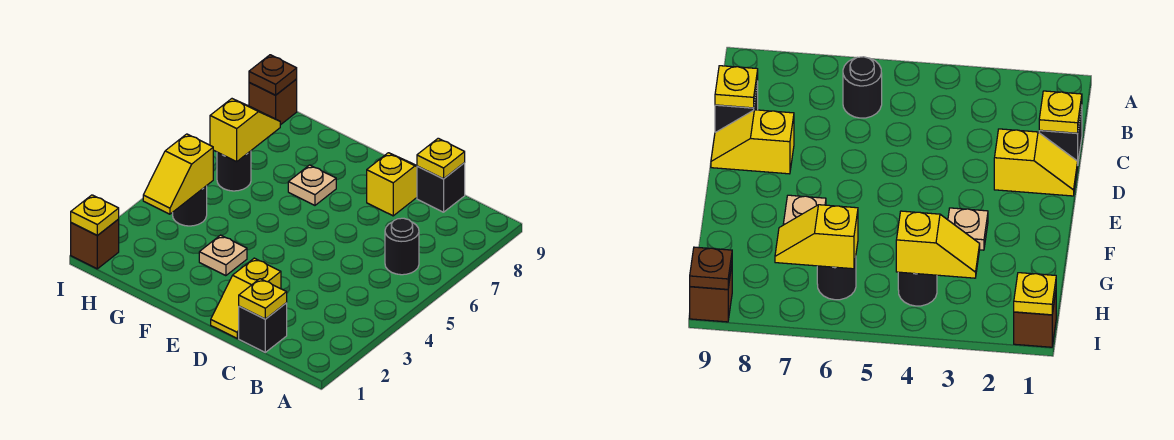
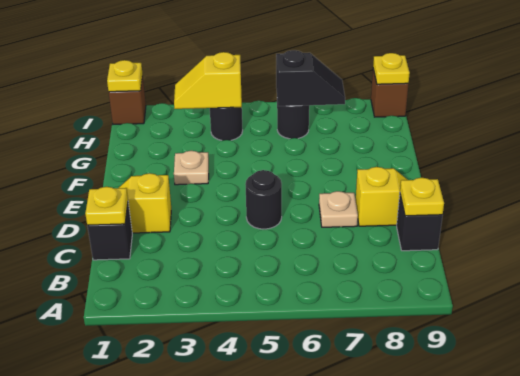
black round brick B6 level 1 -> black round brick D5 level 1
tan plate F7 level 1 -> tan plate D7 level 1
yellow slope H6:H7 level 2 top 6 -> black slope H6:H7 level 2 top 6
brown plate I9 level 2 -> yellow plate I9 level 2

